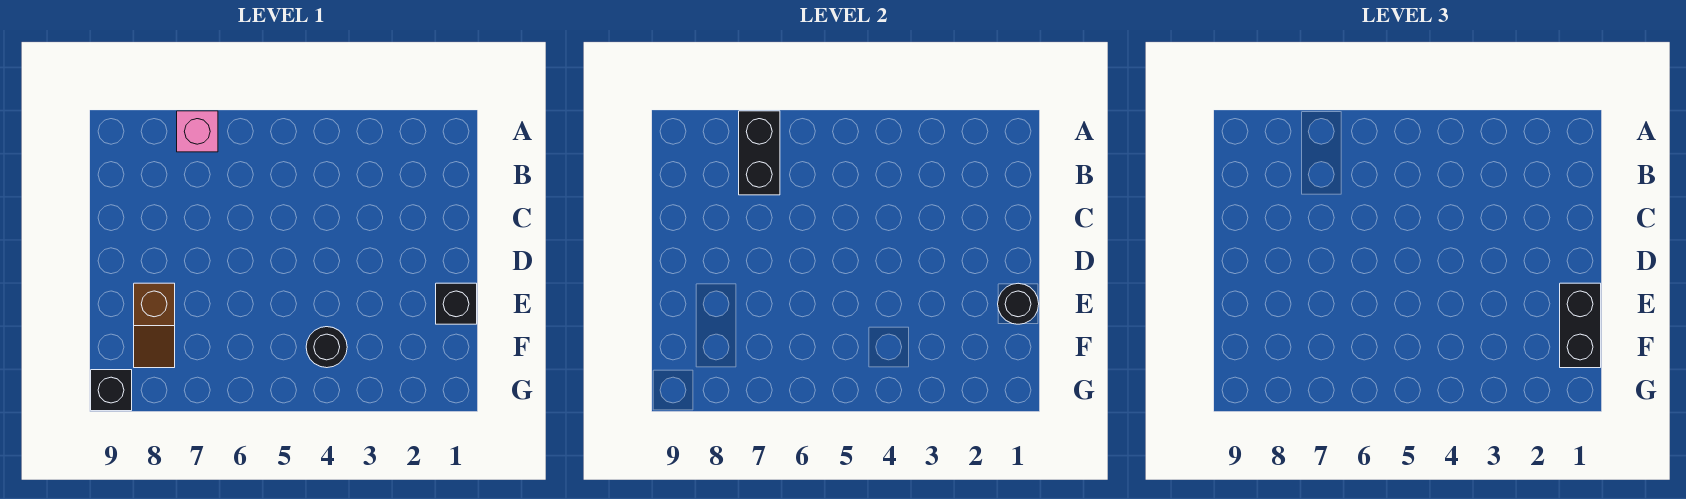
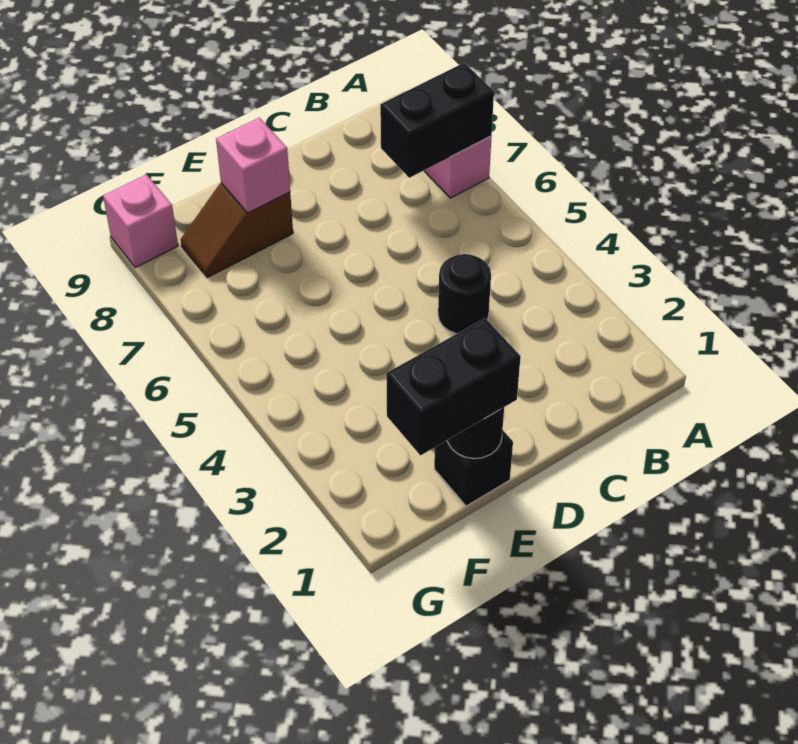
none -> pink brick E8 level 2
black round brick F4 level 1 -> black round brick C4 level 1
black brick G9 level 1 -> pink brick G9 level 1

